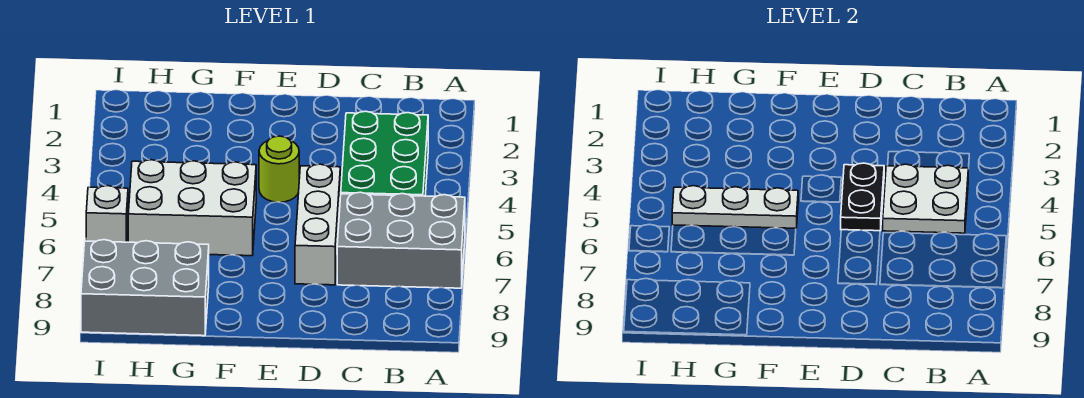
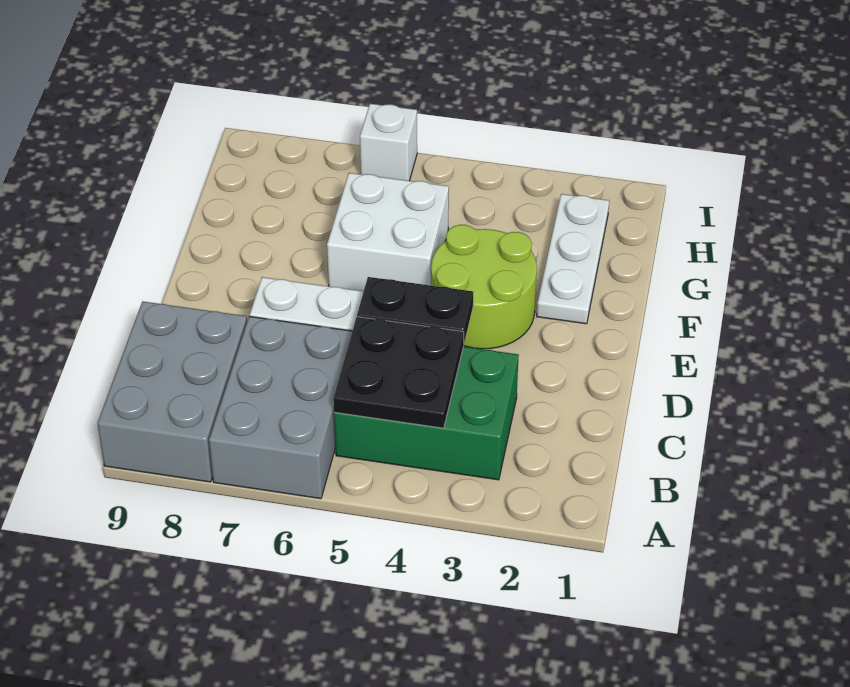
white plate B4:C5 level 2 -> black plate B4:C5 level 2
lime round brick E4 level 1 -> lime round brick E3:F4 level 1
white brick F5:H6 level 1 -> white brick F5:G6 level 1
white plate F5:H5 level 2 -> white plate F2:H2 level 1
grey brick G8:I9 level 1 -> grey brick A8:C9 level 1

